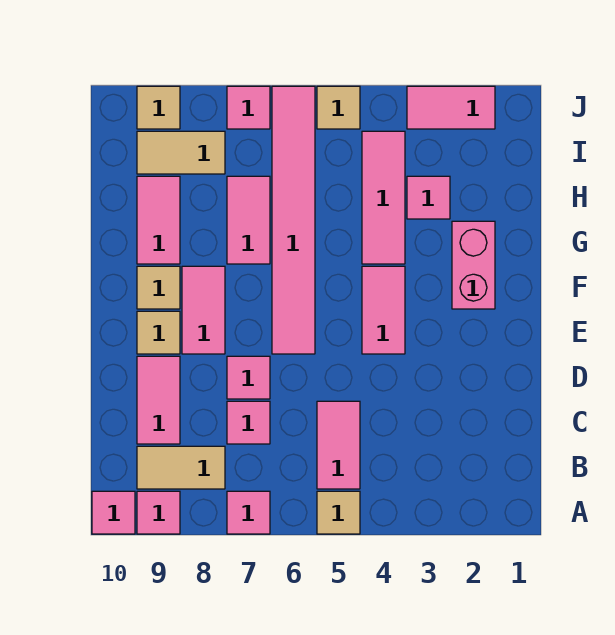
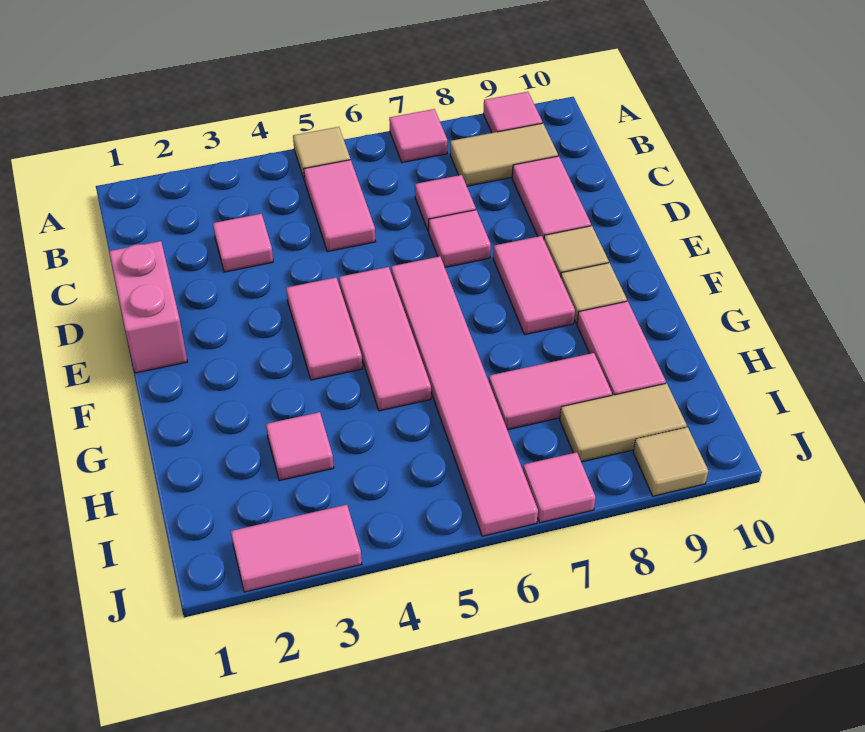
pink tile A10 level 1 -> pink tile C3 level 1
pink brick F2:G2 level 1 -> pink brick D1:E1 level 1
pink tile G4:I4 level 1 -> pink tile E5:G5 level 1
pink tile G7:H7 level 1 -> pink tile H7:H8 level 1
tan tile J5 level 1 -> none

